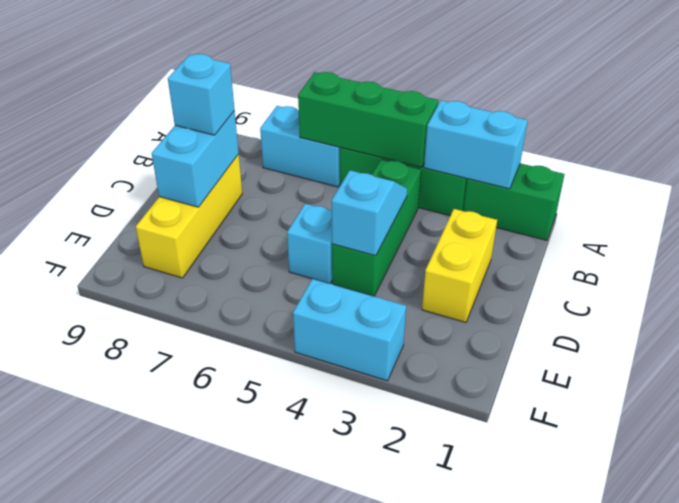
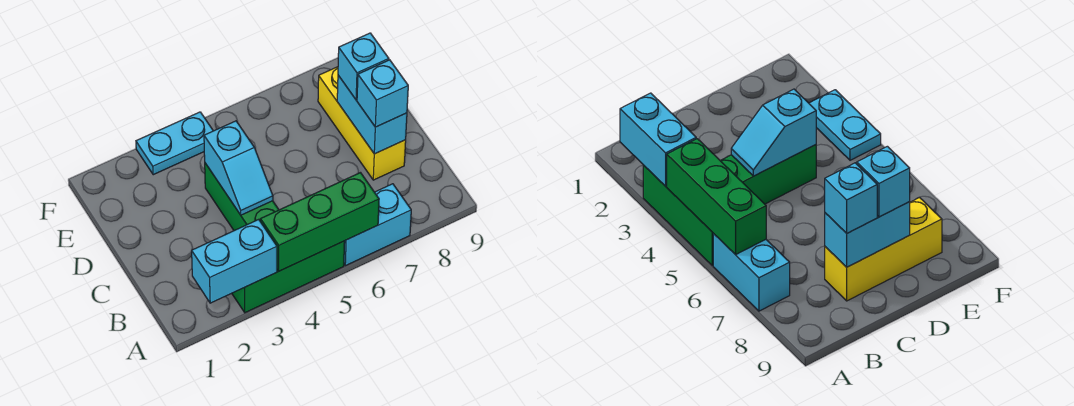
green brick A1:A2 level 1 -> none
yellow brick C2:D2 level 1 -> none
cyan brick D5 level 1 -> cyan brick D8 level 3
cyan brick F3:F4 level 1 -> cyan plate F3:F4 level 1

